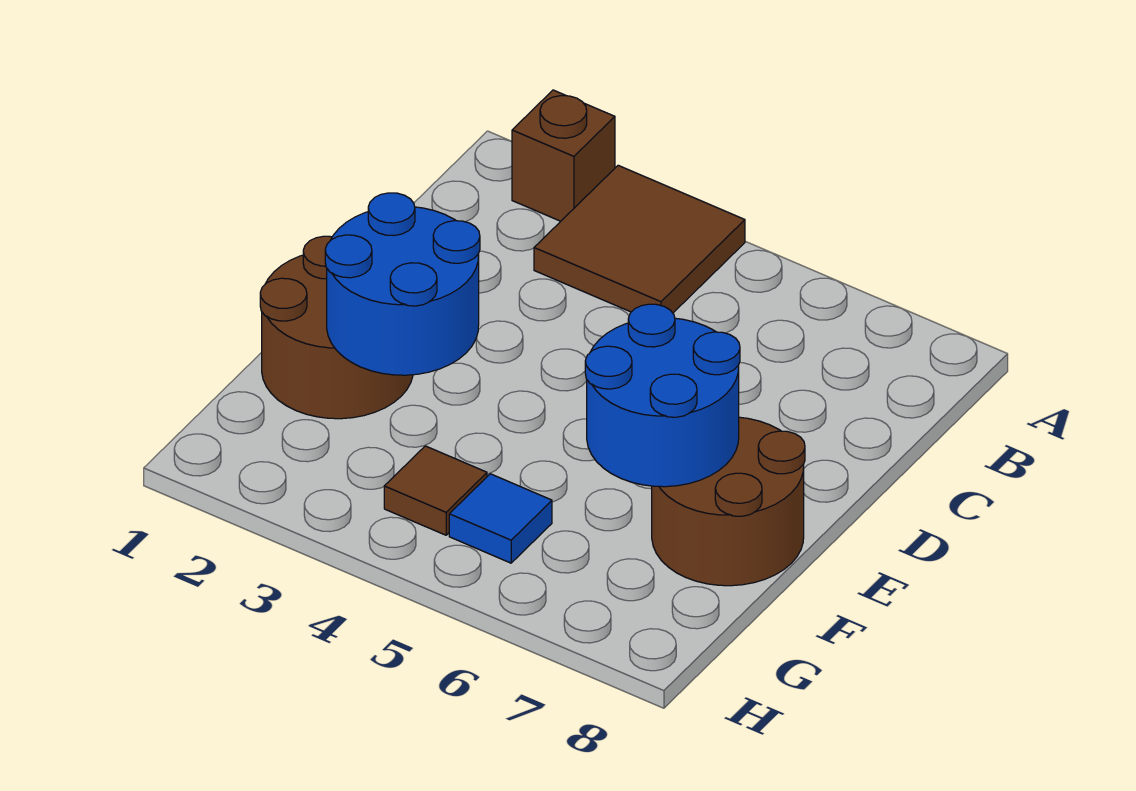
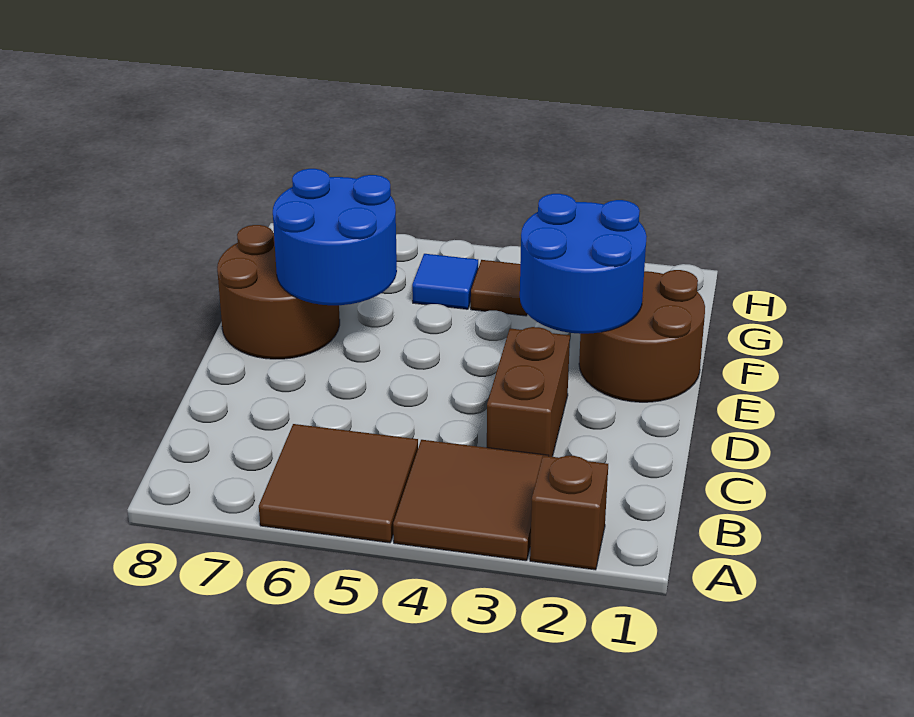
none -> brown tile A5:B6 level 1
none -> brown brick C3:D3 level 1

